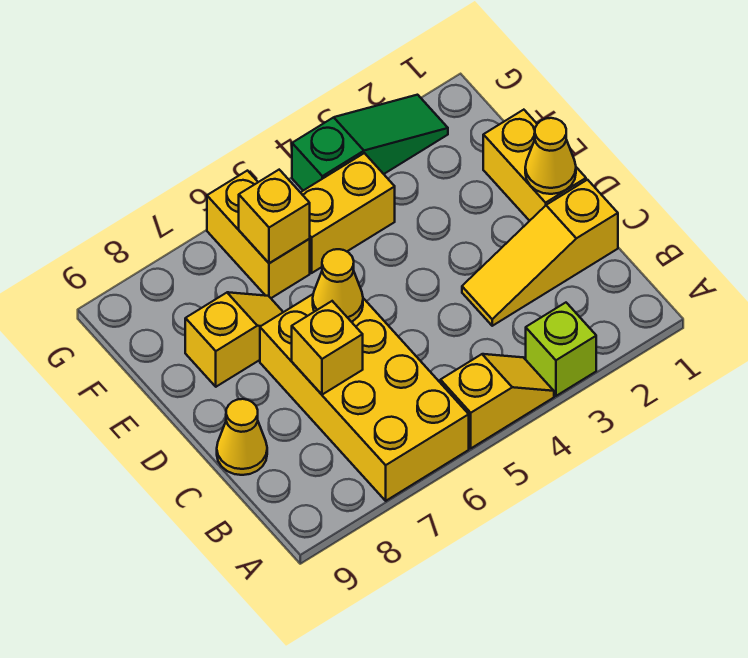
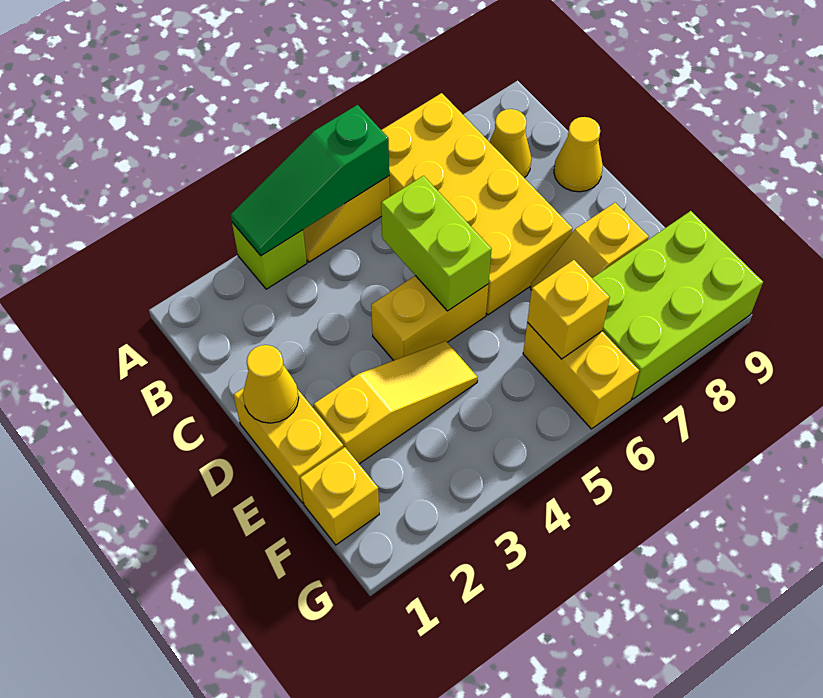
yellow slope C1:C3 level 1 top 1 -> yellow slope E2:E4 level 1 top 2
none -> lime brick C5:D5 level 2
yellow brick C7 level 2 -> yellow brick F1 level 1
yellow cone D6 level 2 -> yellow cone B8 level 1
yellow brick F4:F5 level 1 -> yellow brick D4:D5 level 1
none -> lime brick F7:G9 level 1
green slope G2:G4 level 1 top 4 -> green slope A3:A5 level 2 top 5

